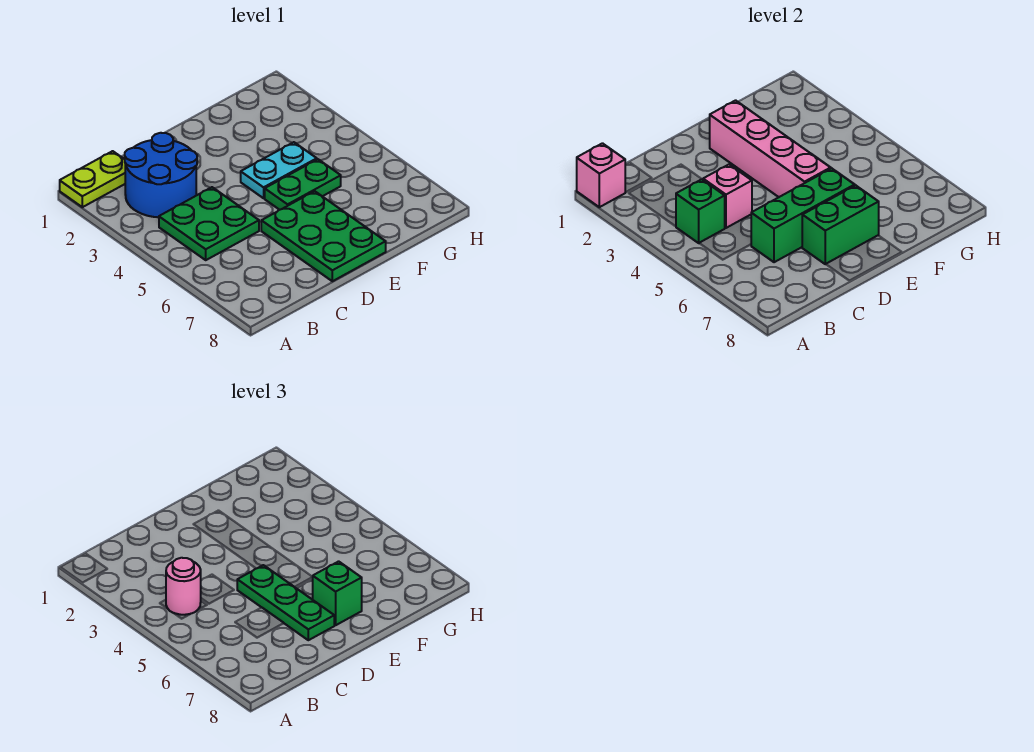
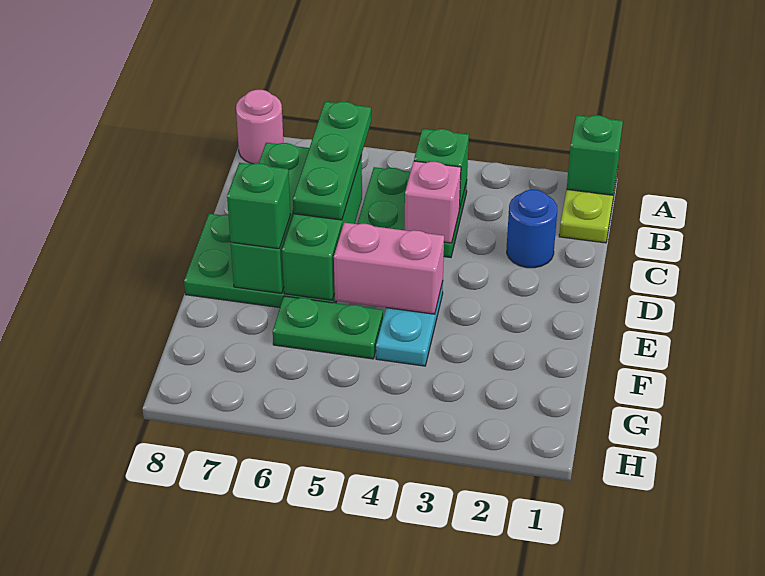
pink brick A1 level 2 -> green brick A1 level 2
blue round brick B2:C3 level 1 -> blue round brick C2 level 1
pink round brick B4 level 3 -> pink round brick A8 level 1
green plate D5:D7 level 3 -> green plate B6:D6 level 3
green brick D7:E7 level 2 -> green brick C7:E7 level 2
pink brick E2:E5 level 2 -> pink brick E4:E5 level 2
green plate E5:F5 level 1 -> green plate F5:F6 level 1

